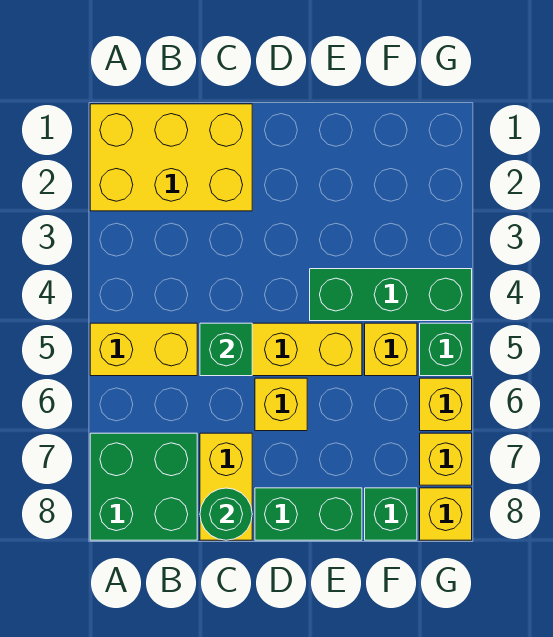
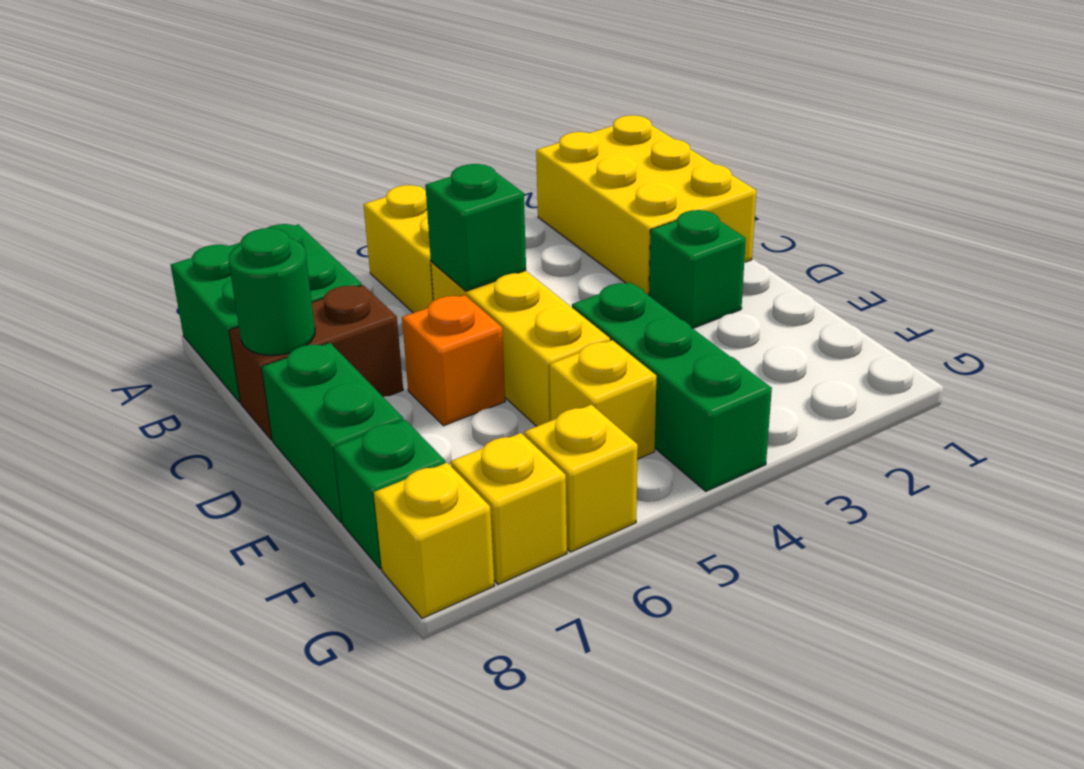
yellow brick C7:C8 level 1 -> brown brick C7:C8 level 1
yellow brick D6 level 1 -> orange brick D6 level 1
green brick G5 level 1 -> green brick D2 level 1

